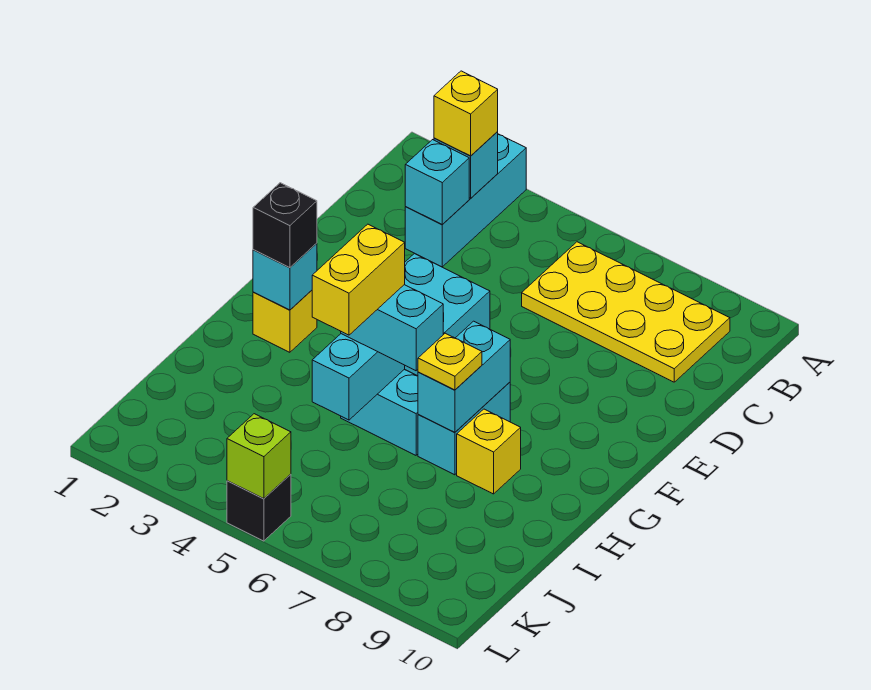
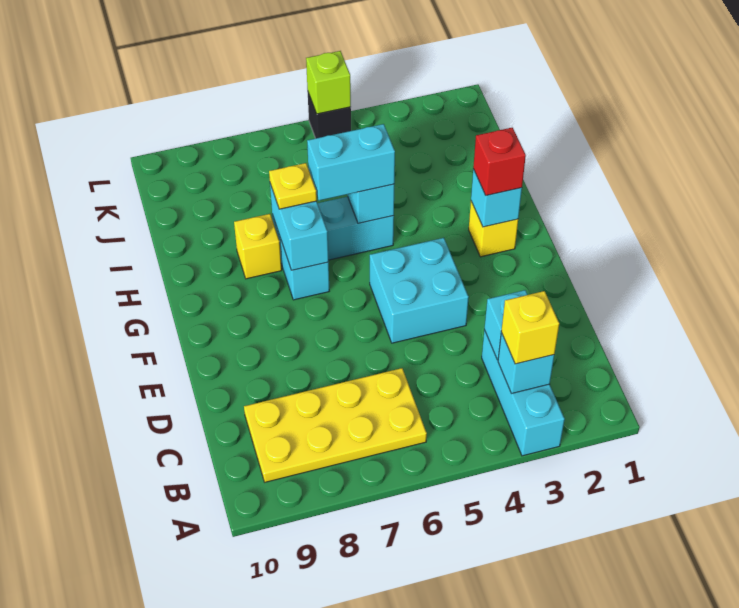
black brick G2 level 3 -> red brick G2 level 3
yellow brick H5:I5 level 4 -> none

